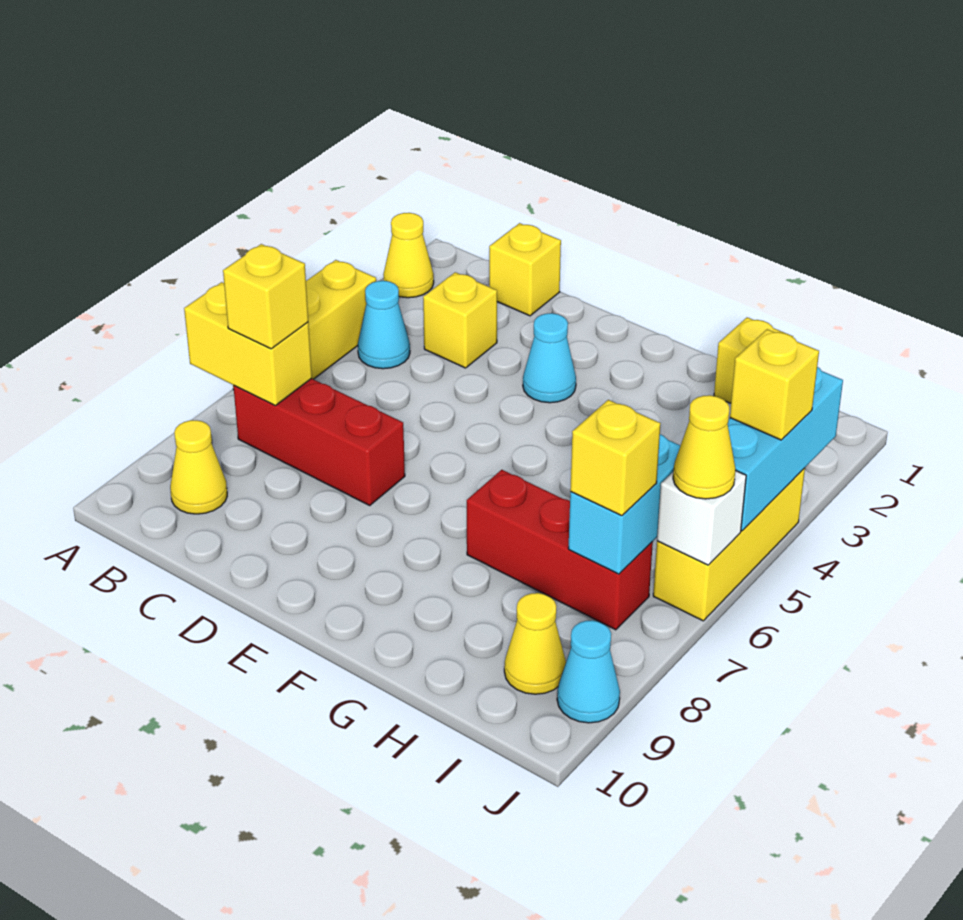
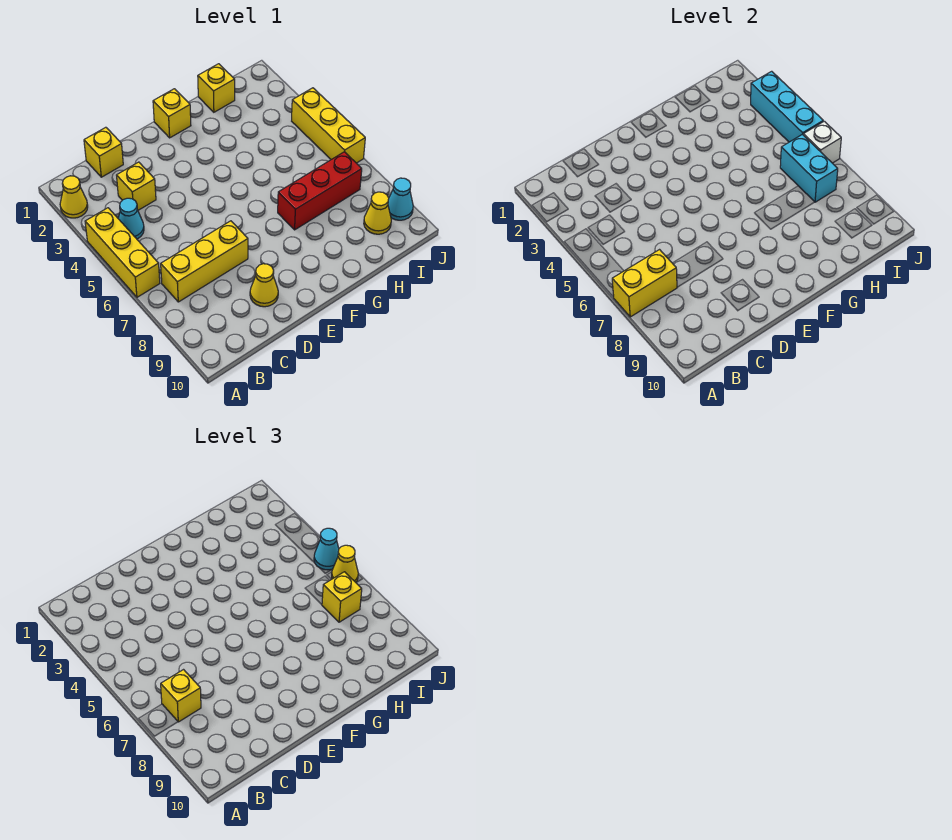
red brick B7:D7 level 1 -> yellow brick B7:D7 level 1
yellow cone B9 level 1 -> yellow cone D9 level 1
cyan cone E3 level 1 -> cyan cone J5 level 3
yellow brick J4 level 3 -> yellow brick F1 level 1

